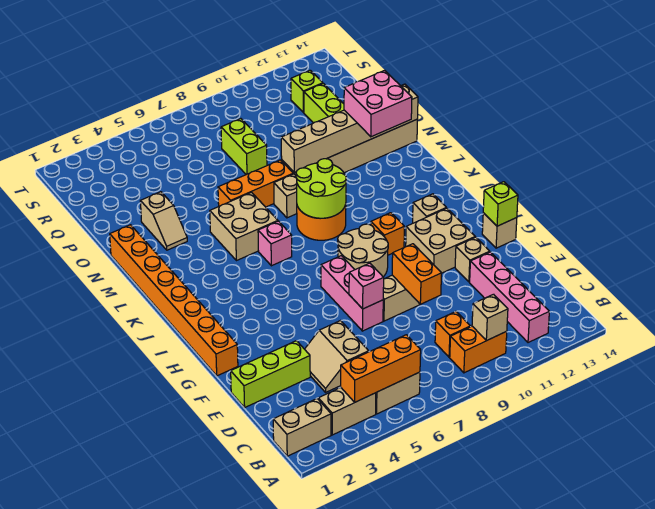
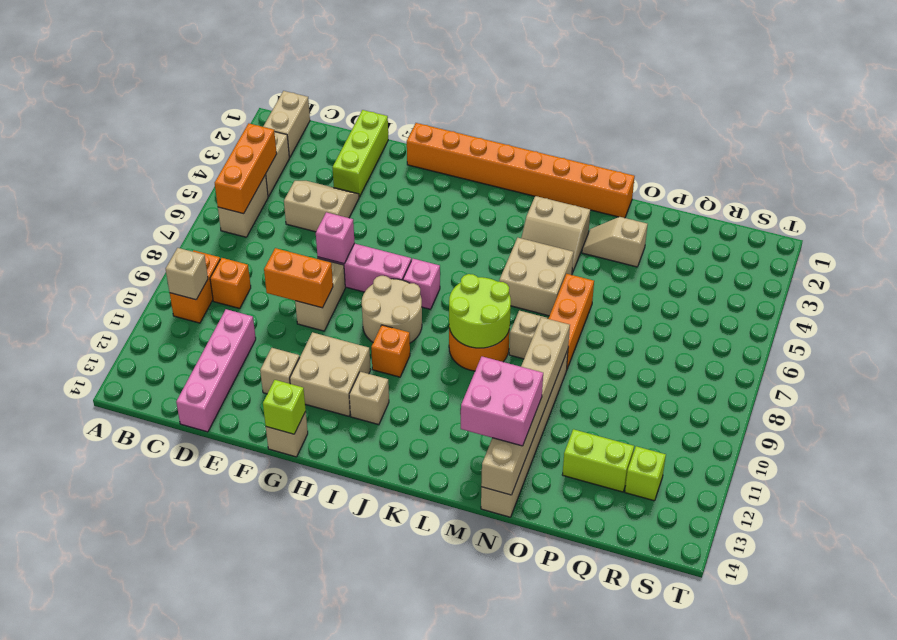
pink brick B12:E12 level 1 -> pink brick D11:D14 level 1
pink brick K6 level 1 -> pink brick I7 level 1
none -> tan slope L3:M4 level 1 top 3
lime brick P8:Q8 level 1 -> none

